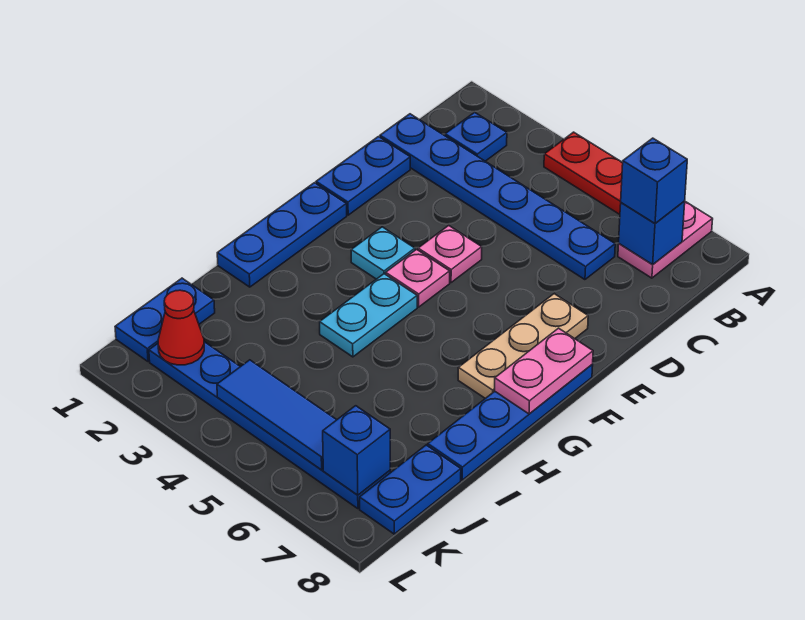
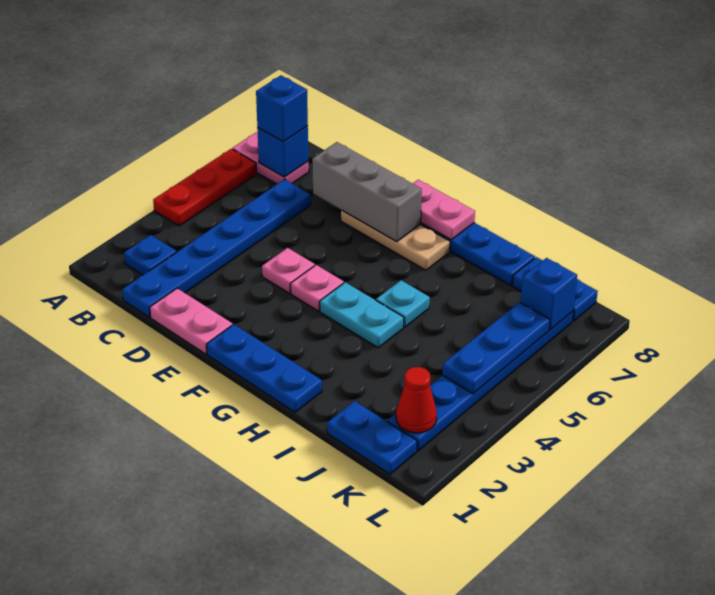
blue plate D1:E1 level 1 -> pink plate D1:E1 level 1
none -> grey brick D7:F7 level 2
cyan plate F3 level 1 -> cyan plate H5 level 1
blue tile K4:K6 level 2 -> blue plate K4:K6 level 2

